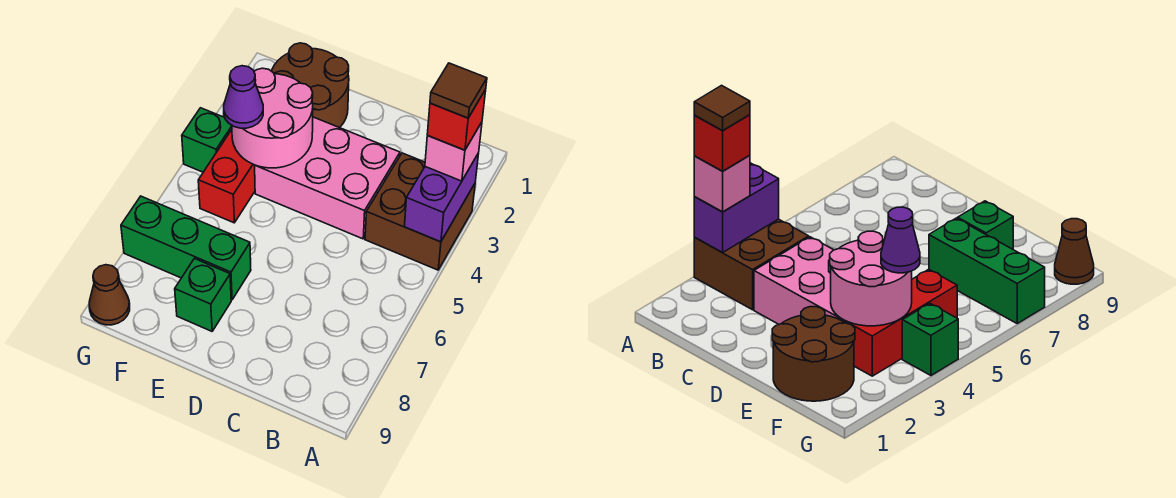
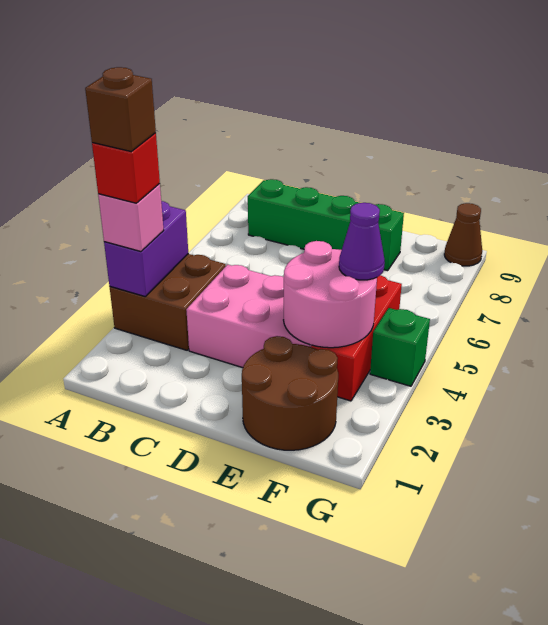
brown tile A3 level 5 -> brown brick A3 level 5
green brick E7:G7 level 1 -> green brick B8:D8 level 1

